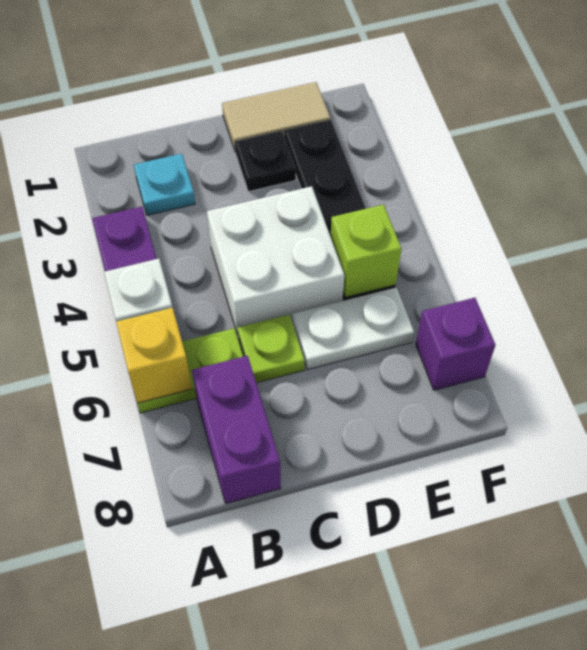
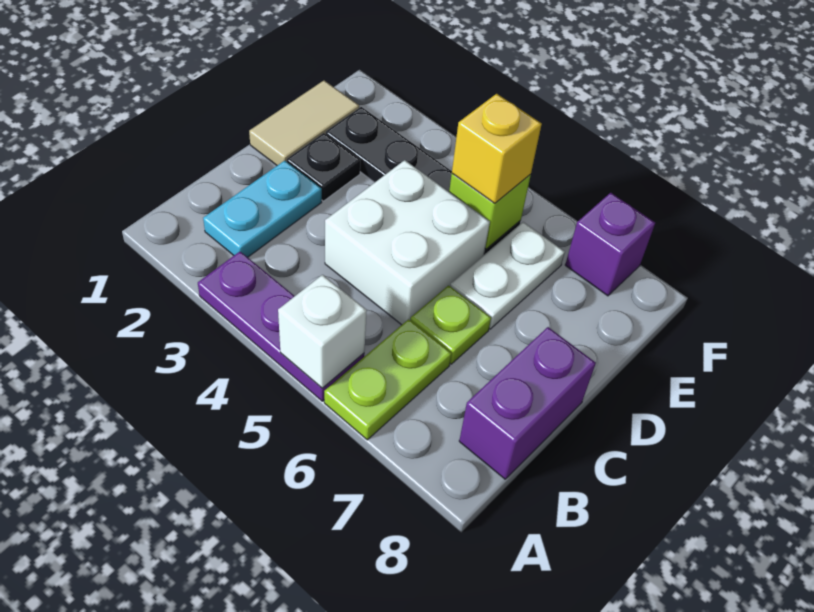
yellow brick A6 level 2 -> yellow brick E5 level 3
cyan plate B2 level 1 -> cyan plate B2:C2 level 1
purple brick B7:B8 level 1 -> purple brick B8:C8 level 1

